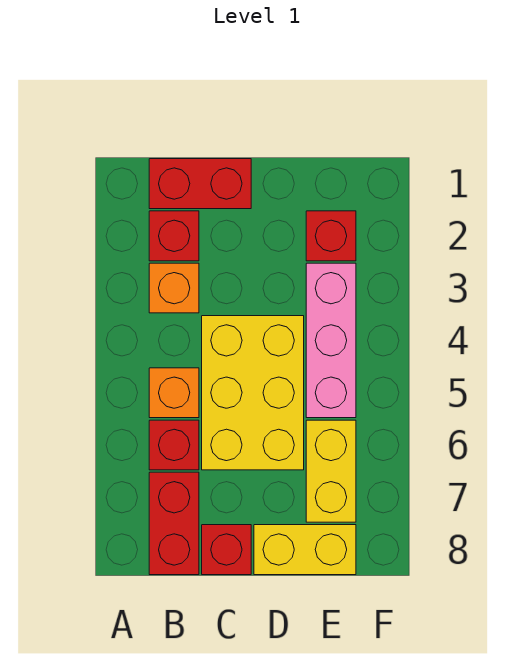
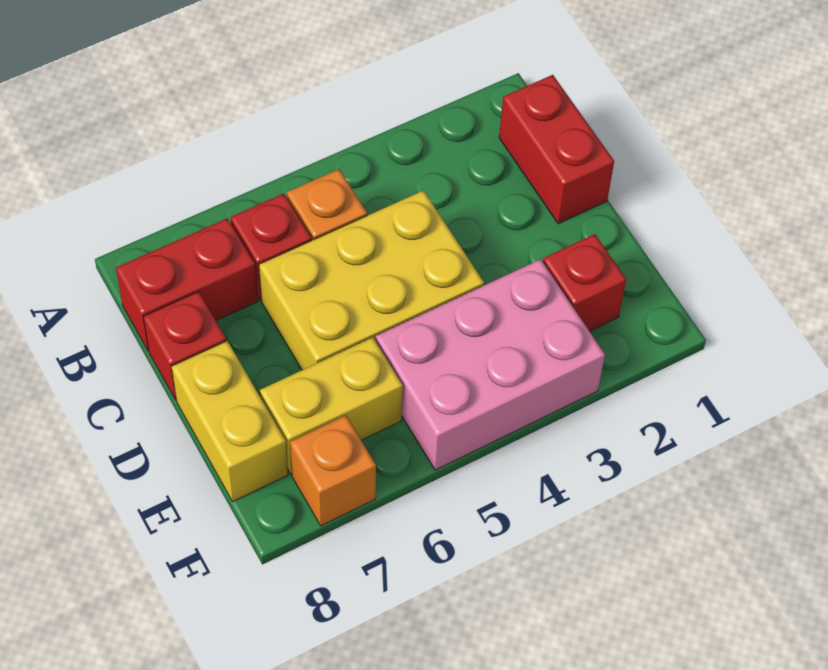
red brick B2 level 1 -> none
orange brick B3 level 1 -> orange brick F7 level 1
pink brick E3:E5 level 1 -> pink brick E3:F5 level 1

